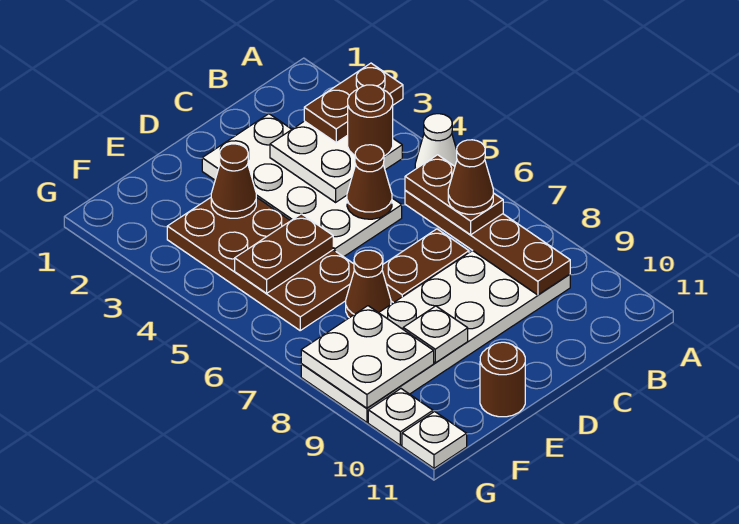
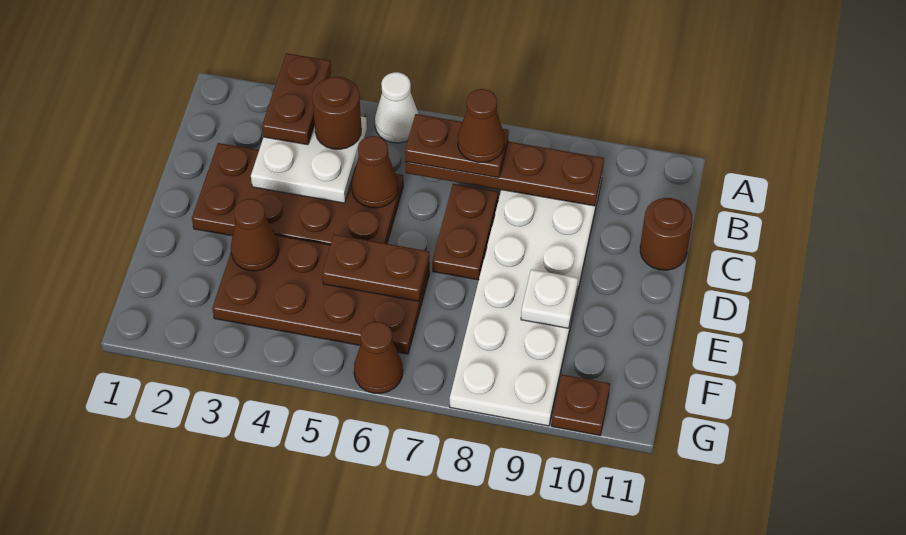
white plate C2:D5 level 1 -> brown plate C2:D5 level 1
brown plate E5:F5 level 2 -> brown plate E5:E6 level 2
brown cone E7 level 1 -> brown cone G6 level 1
brown round brick E11 level 1 -> brown round brick C11 level 1
white plate F8:G9 level 2 -> none
white plate G10 level 1 -> brown plate G10 level 1
white plate G11 level 1 -> none

